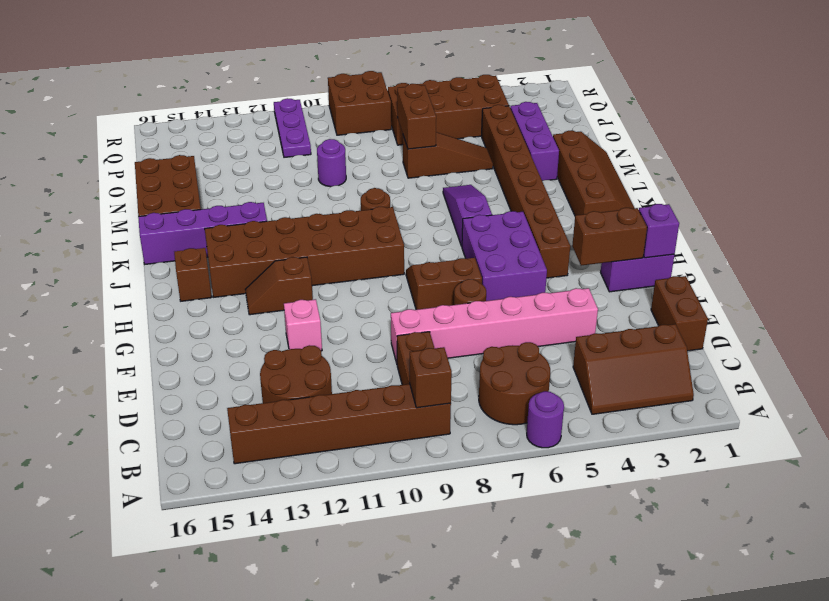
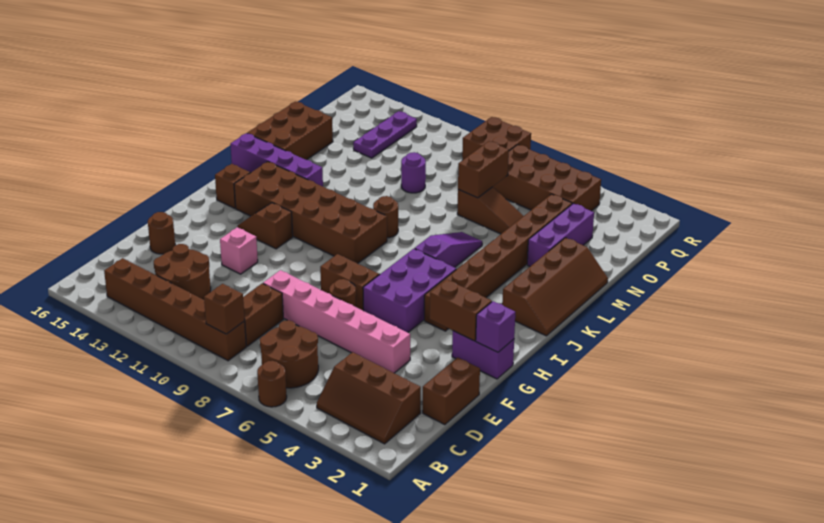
purple round brick A6 level 1 -> brown round brick A6 level 1
none -> brown round brick E15 level 1
purple plate P11:R11 level 1 -> purple plate O13:Q13 level 1

